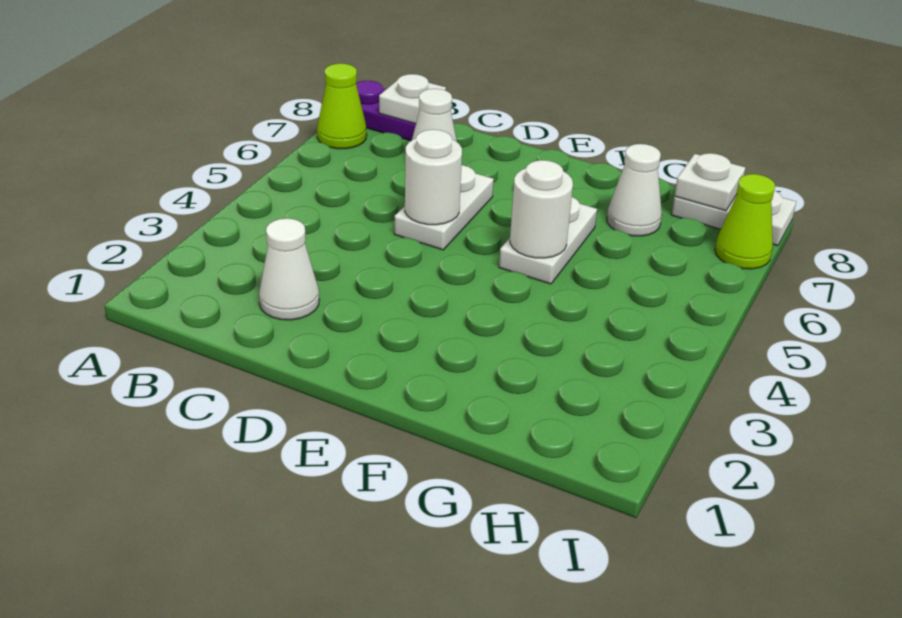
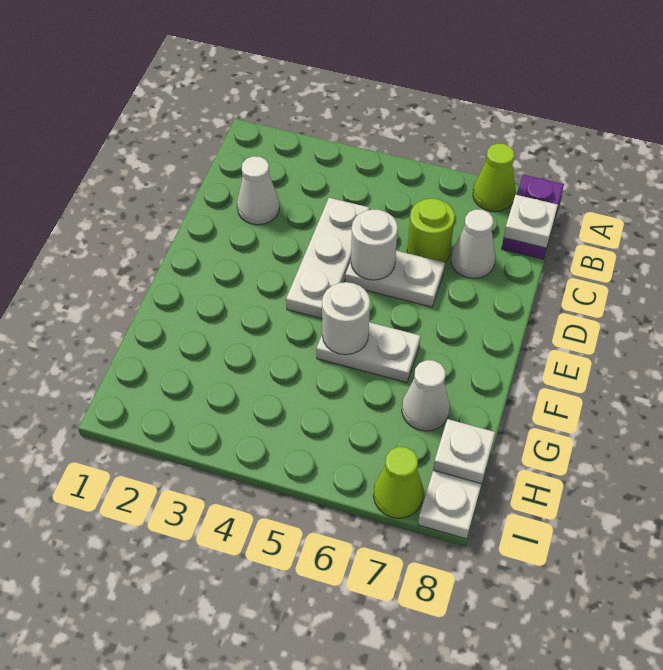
none -> white plate C4:E4 level 1
none -> lime round brick C6 level 1

